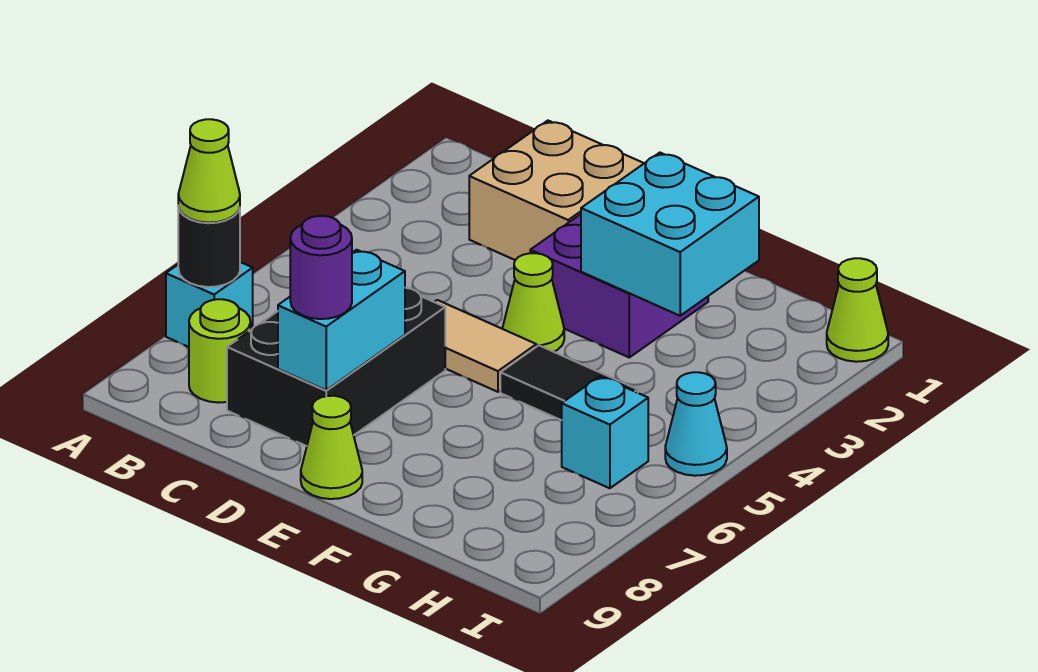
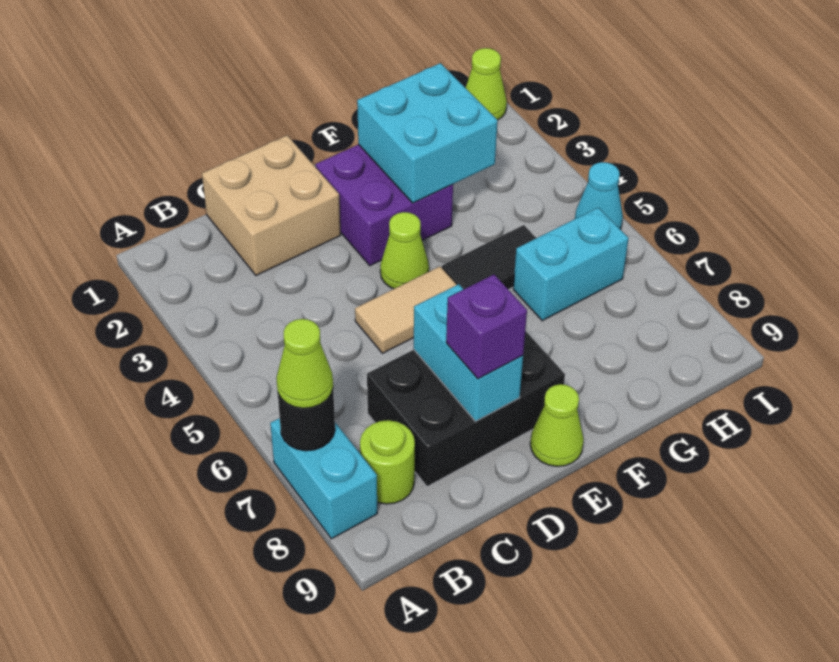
cyan brick A7 level 1 -> cyan brick A7:A8 level 1
black brick C6:D8 level 1 -> black brick C7:E8 level 1
purple round brick D8 level 3 -> purple brick D8 level 3
cyan brick H6 level 1 -> cyan brick G6:H6 level 1

